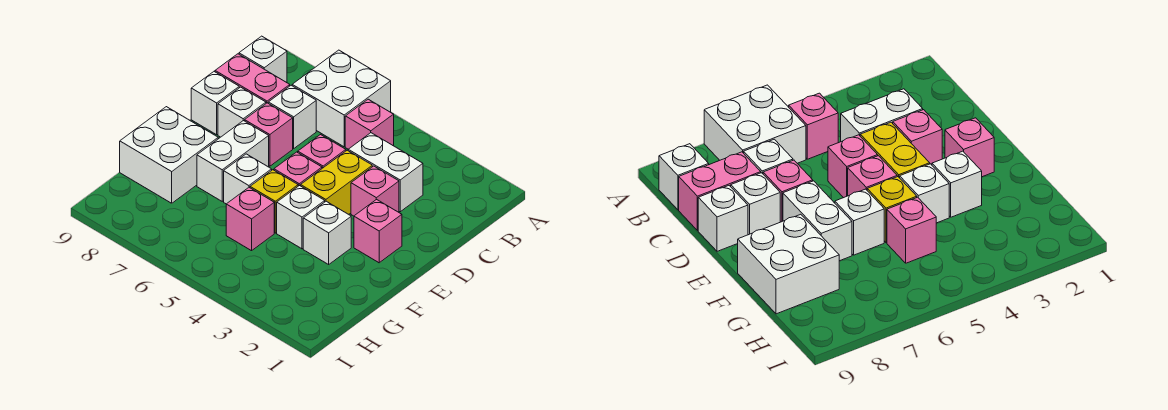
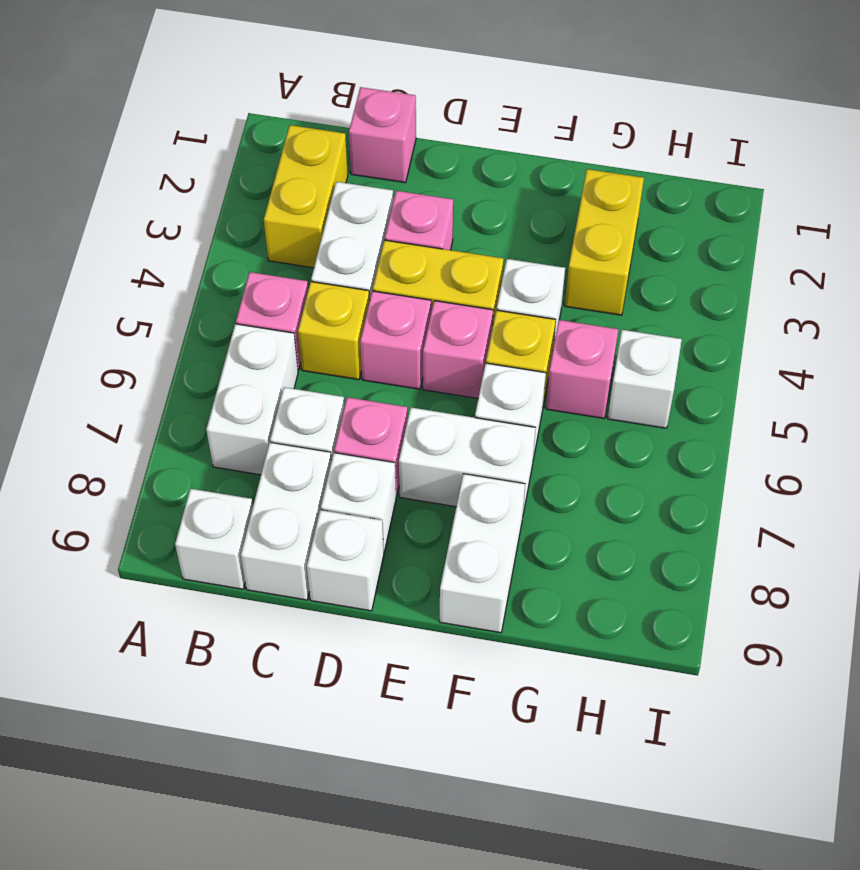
white brick A6:B7 level 1 -> white brick B6:B7 level 1
none -> yellow brick B2:B3 level 1
none -> yellow brick C5 level 1
pink brick C8:C9 level 1 -> white brick C8:C9 level 1
pink brick E2 level 1 -> pink brick C1 level 1
white brick F3 level 1 -> white brick H5 level 1
white brick F8:G9 level 1 -> white brick F8:F9 level 1
none -> yellow brick G2:G3 level 1

